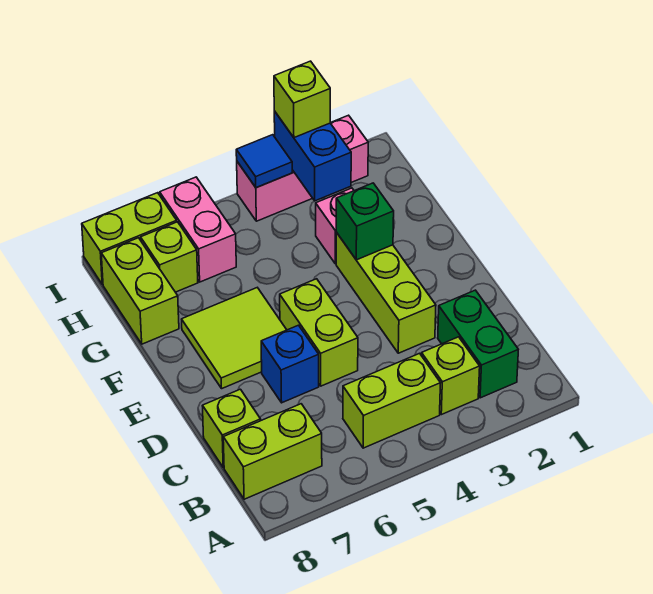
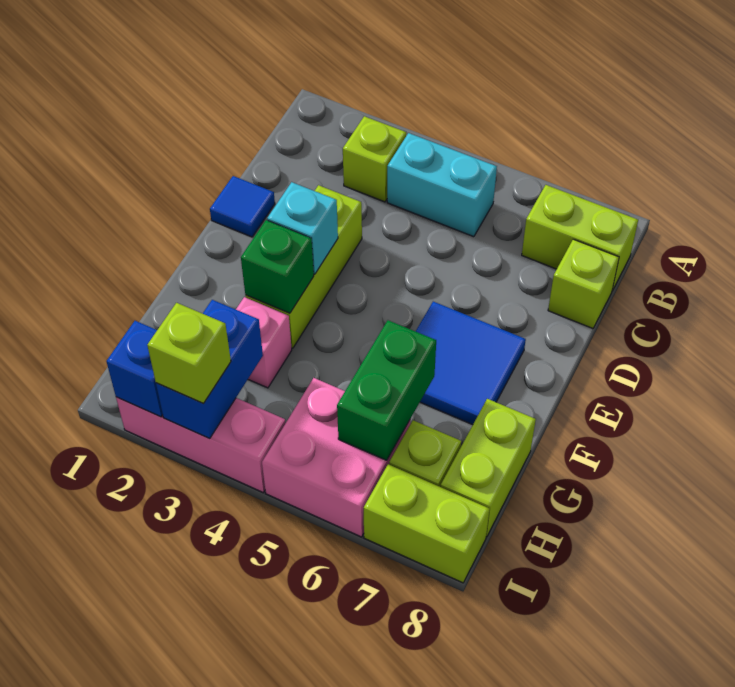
green brick B2:C2 level 1 -> green brick G6:H6 level 2
lime brick B4:B5 level 1 -> cyan brick B4:B5 level 1
lime brick D5:E5 level 1 -> none
blue brick D6 level 1 -> blue brick I2 level 2
none -> cyan brick E3 level 2
lime tile E6:F7 level 1 -> blue tile E6:F7 level 1
pink brick H6:I6 level 1 -> pink brick H5:I6 level 1
blue tile I4 level 2 -> blue tile D1 level 1

